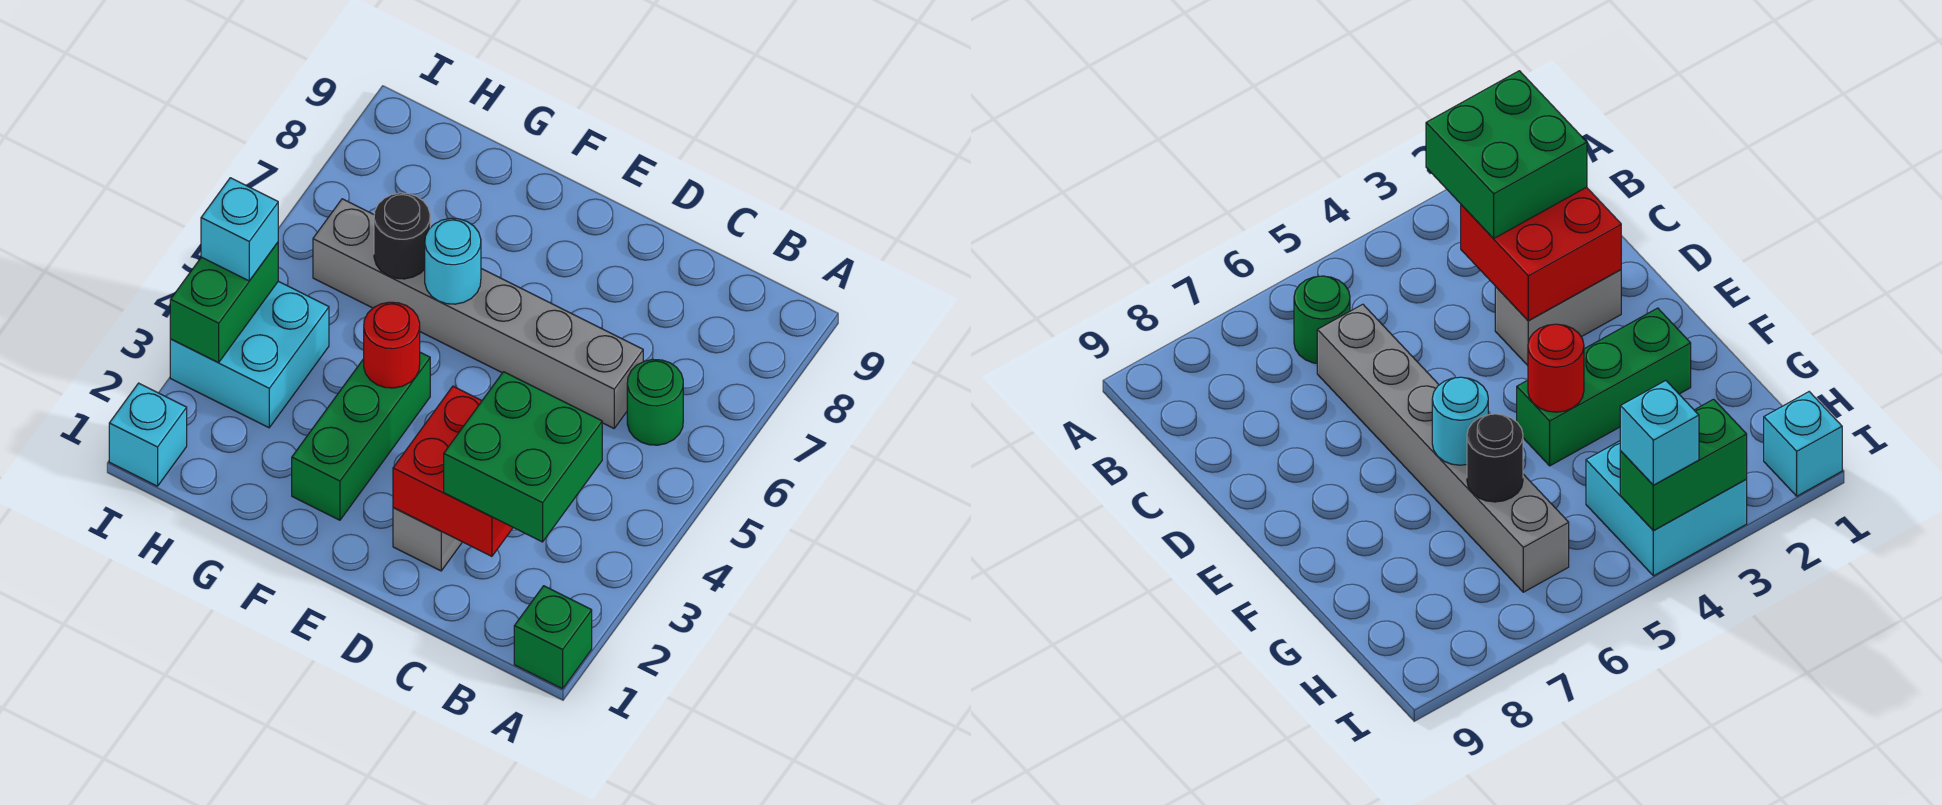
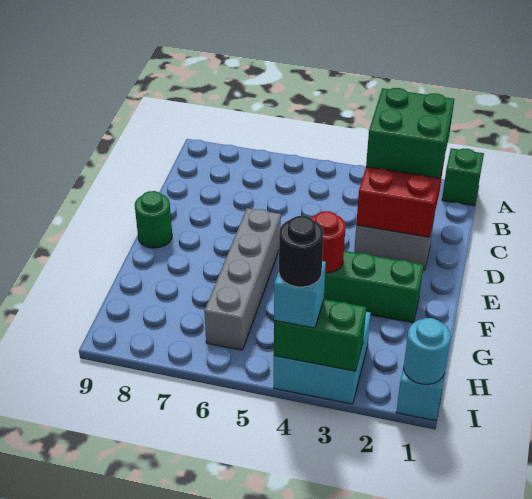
green round brick B6 level 1 -> green round brick E9 level 1
grey brick C6:H6 level 1 -> grey brick E6:H6 level 1
cyan round brick F6 level 2 -> cyan round brick I1 level 2
black round brick G6 level 2 -> black round brick I4 level 4

